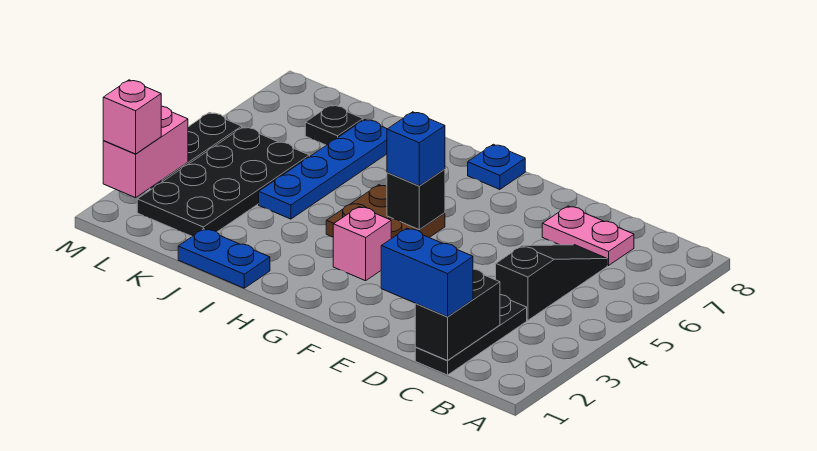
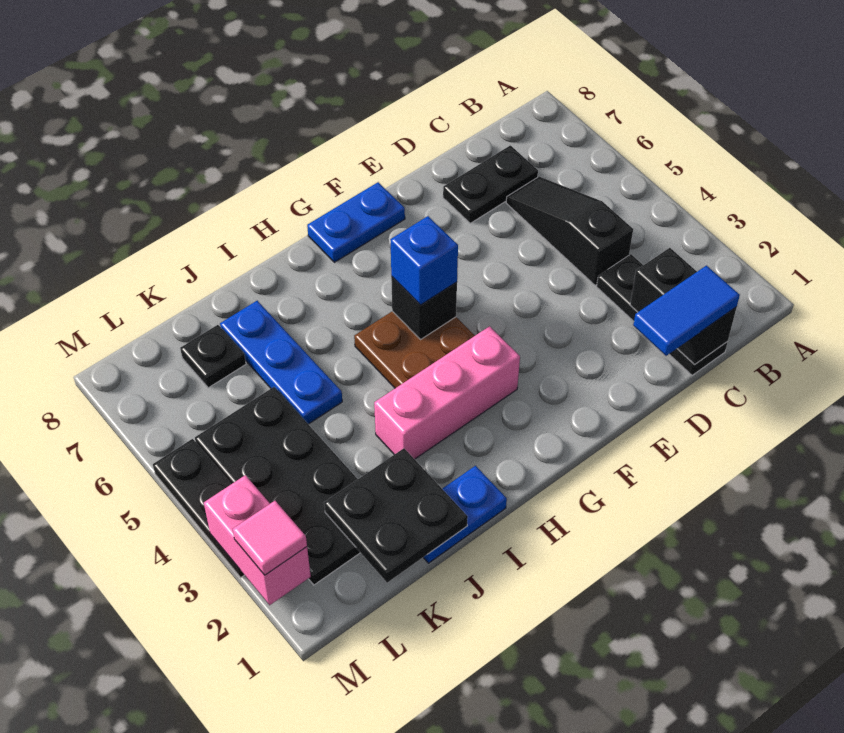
blue brick C1:D1 level 3 -> blue tile C1:D1 level 3
pink plate C7:D7 level 1 -> black plate C7:D7 level 1
pink brick G3 level 1 -> pink brick G3:I3 level 1
blue plate G8 level 1 -> blue plate F8:G8 level 1
none -> black plate J1:K2 level 2
blue plate J4:J7 level 1 -> blue plate J5:J7 level 1
pink brick M2 level 3 -> pink tile M2 level 3

